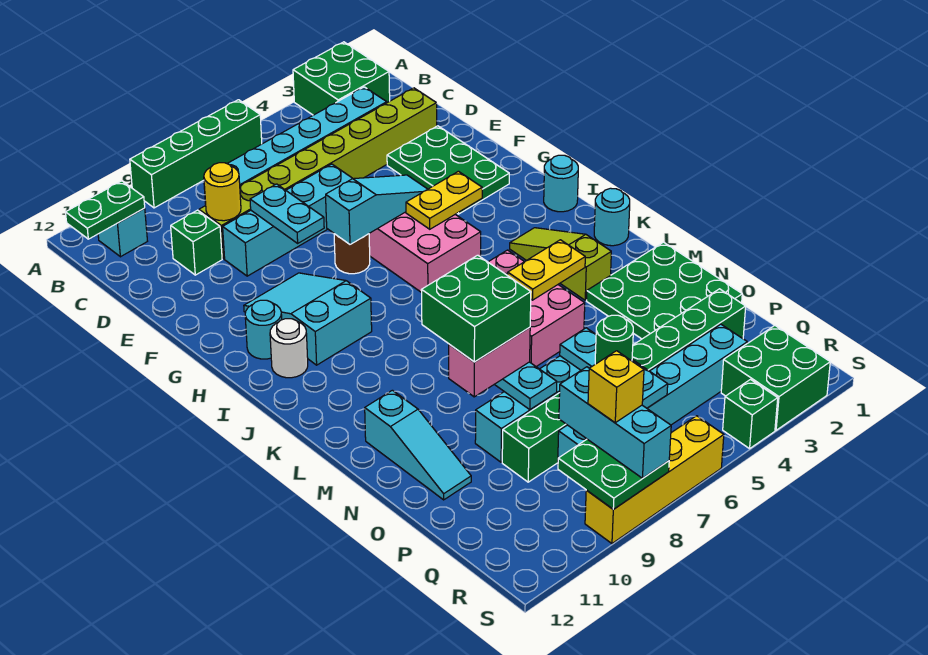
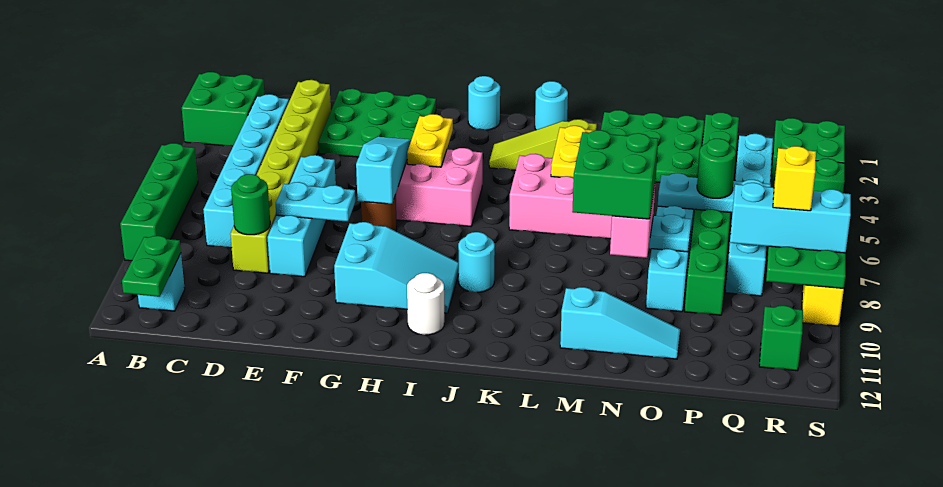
yellow round brick D9 level 2 -> green round brick D9 level 2
green brick D10 level 1 -> green brick R11 level 1
green plate E2:G3 level 1 -> green plate E1:G3 level 1
cyan slope G9:I10 level 1 top I -> cyan slope G9:I10 level 1 top G
cyan round brick H11 level 1 -> cyan round brick J9 level 1

